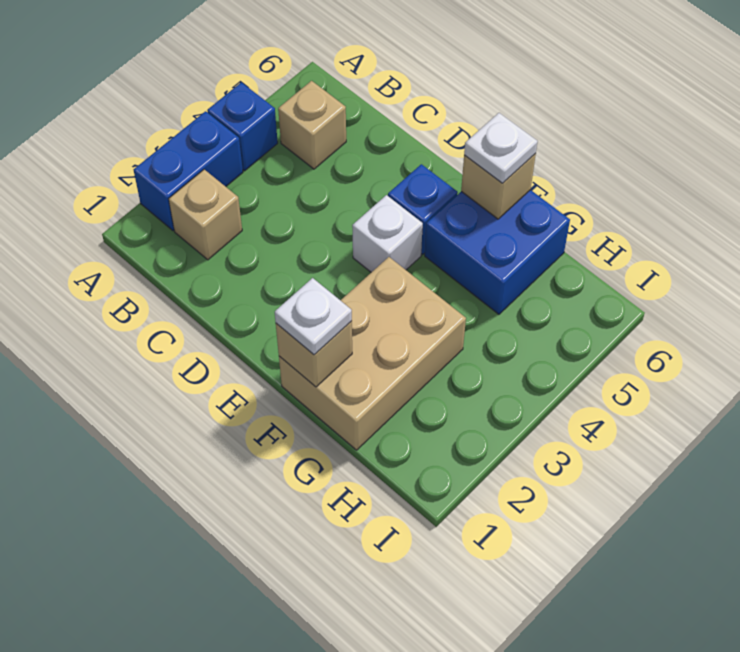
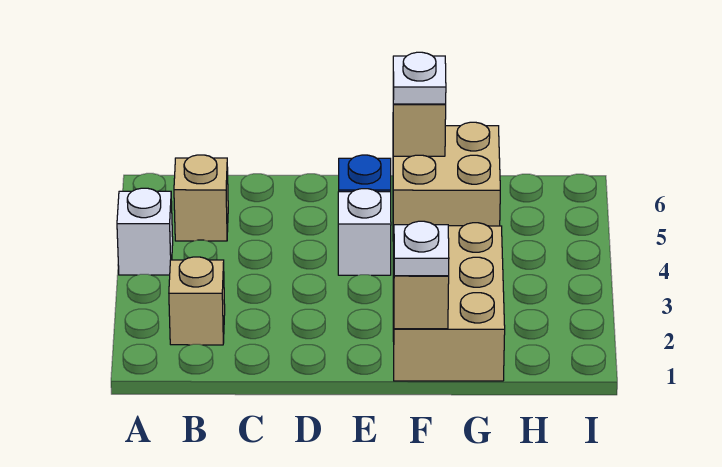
blue brick A2:A3 level 1 -> none
blue brick A4 level 1 -> white brick A4 level 1
blue brick F5:G6 level 1 -> tan brick F5:G6 level 1

